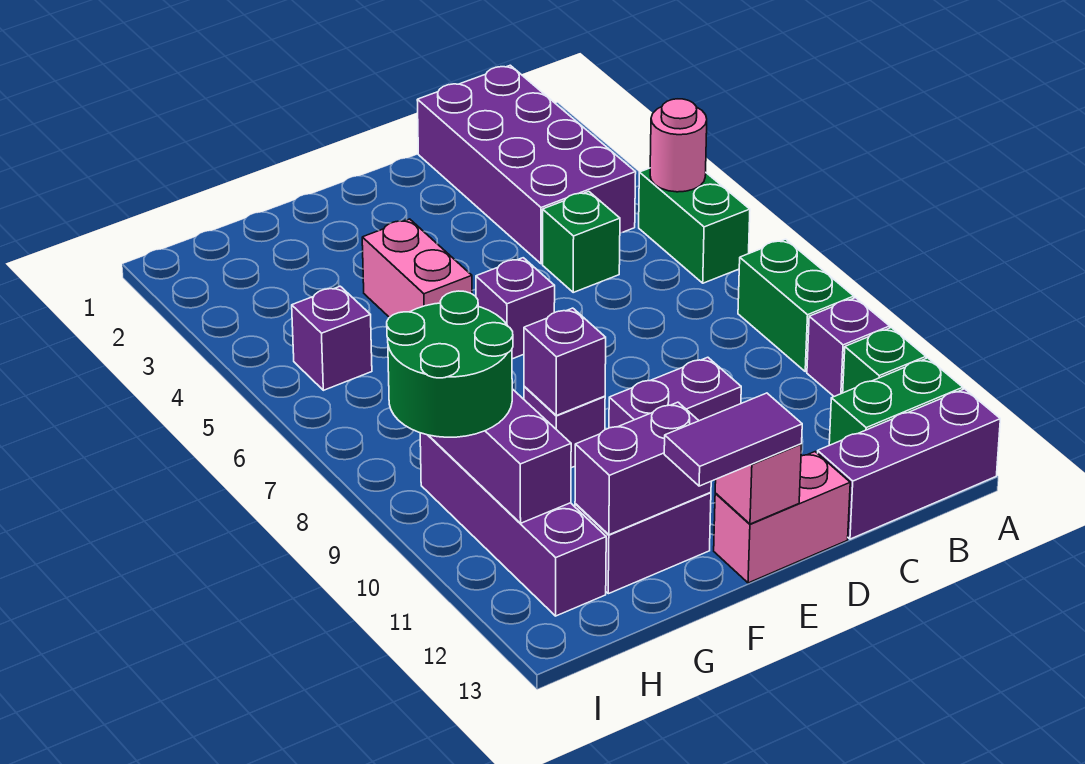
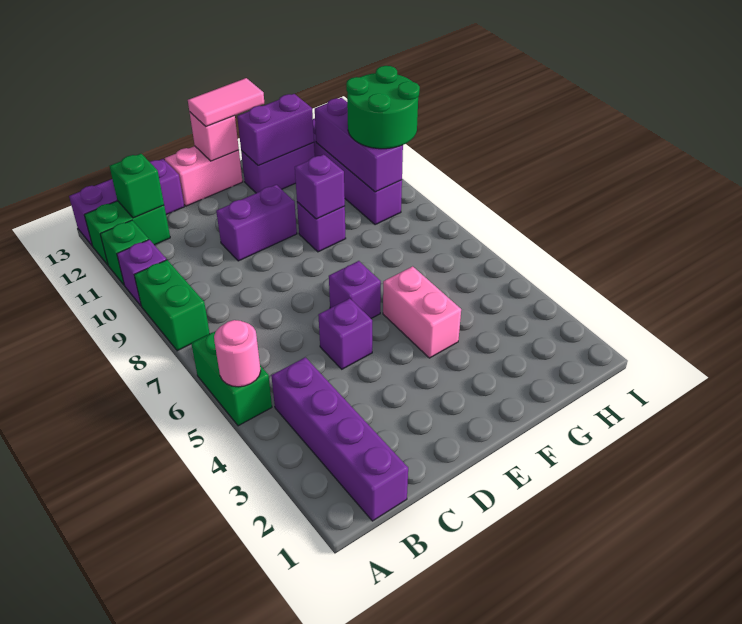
purple brick B1:C4 level 1 -> purple brick B1:B4 level 1
green brick C5 level 1 -> green brick B12 level 2
purple tile E13:F13 level 3 -> pink tile E13:F13 level 3
purple brick H5 level 1 -> purple brick D5 level 1

